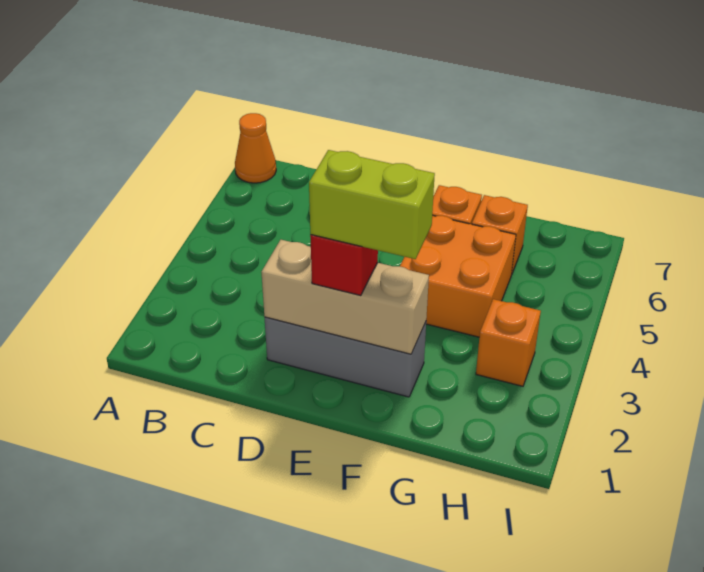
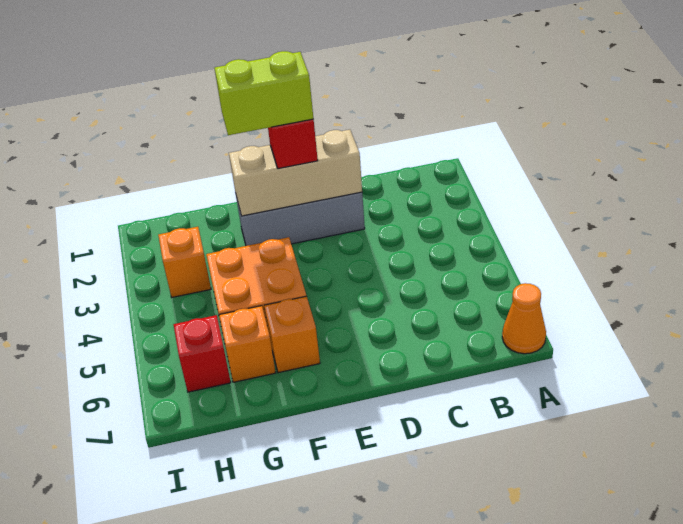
none -> red brick H6 level 1

